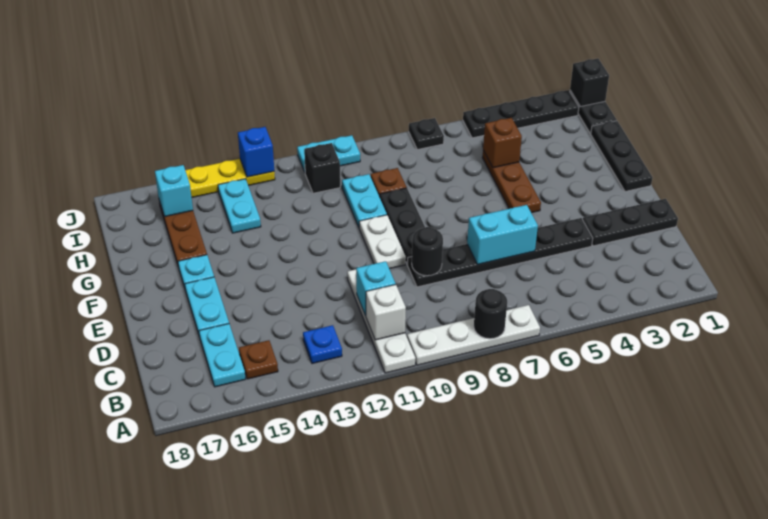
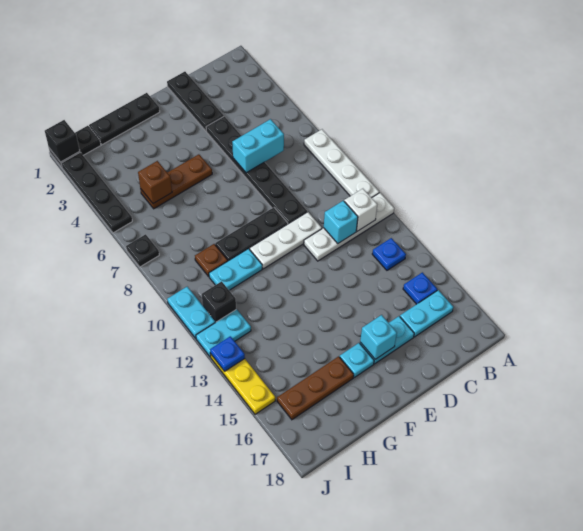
black round brick A8 level 2 -> none
brown plate B15 level 1 -> blue plate B15 level 1
cyan brick D6:D7 level 2 -> cyan brick C6:D6 level 2
black round brick D9 level 2 -> none
white plate E10:F10 level 1 -> white plate D10:F10 level 1
cyan plate H14:I14 level 1 -> cyan plate I12:J12 level 1
cyan brick I16 level 2 -> cyan brick E16 level 2
blue brick J13 level 2 -> blue plate J13 level 2

